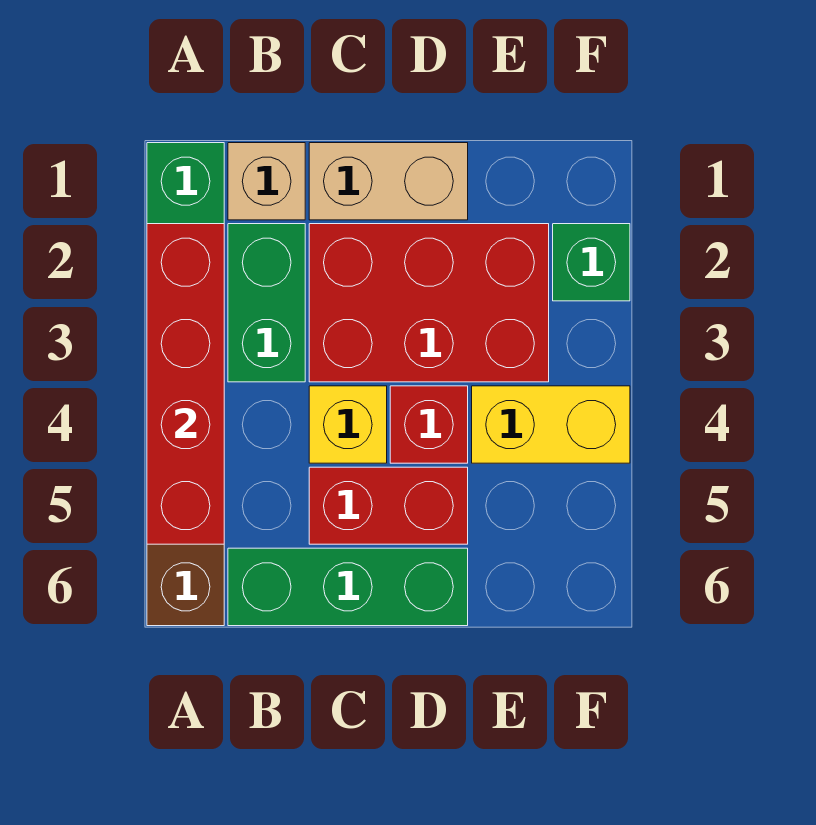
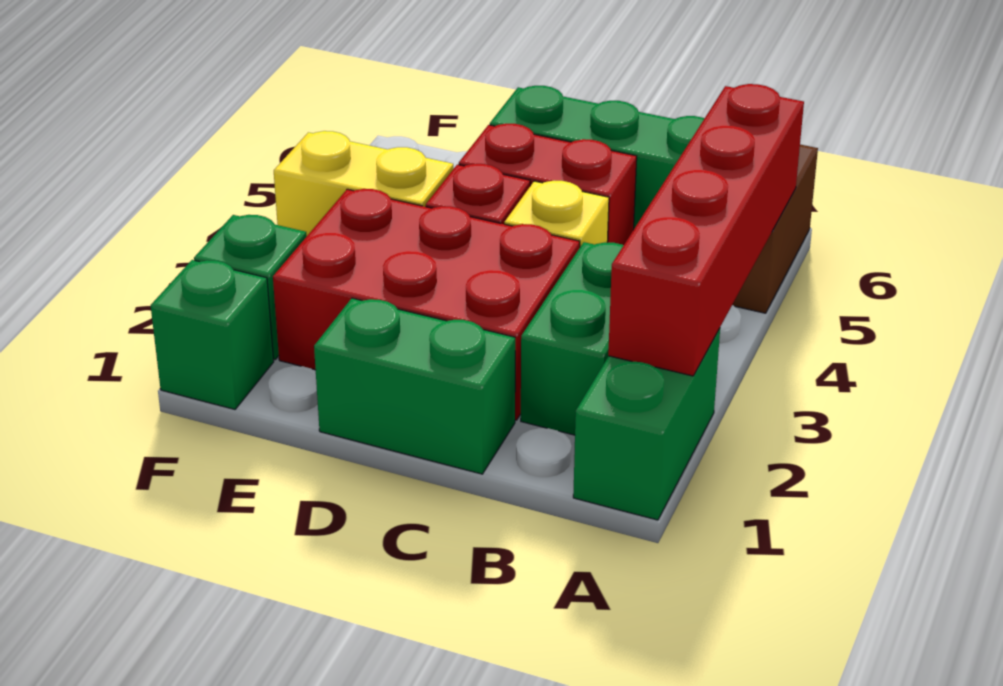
tan brick B1 level 1 -> none
tan brick C1:D1 level 1 -> green brick C1:D1 level 1
none -> green brick F1 level 1

